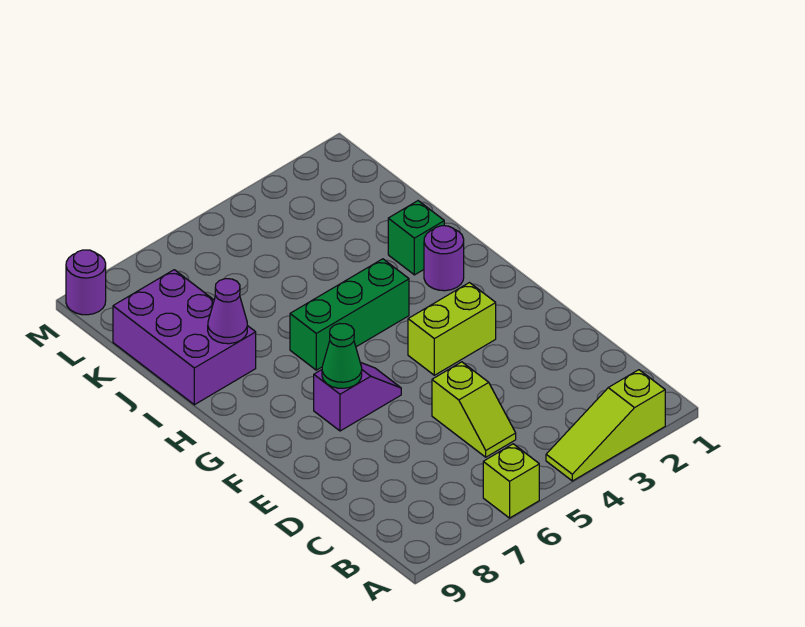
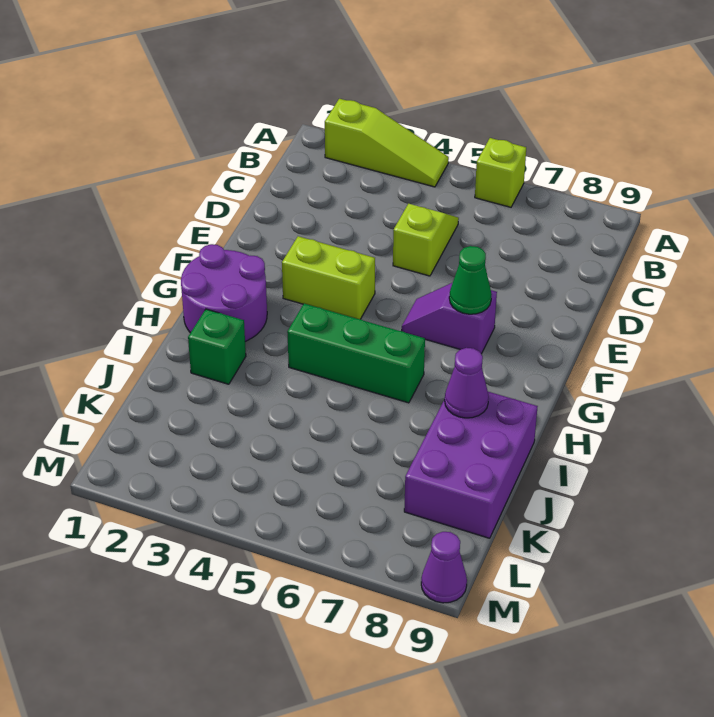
purple round brick H2 level 1 -> purple round brick G1:H2 level 1
purple round brick M9 level 1 -> purple cone M9 level 1

